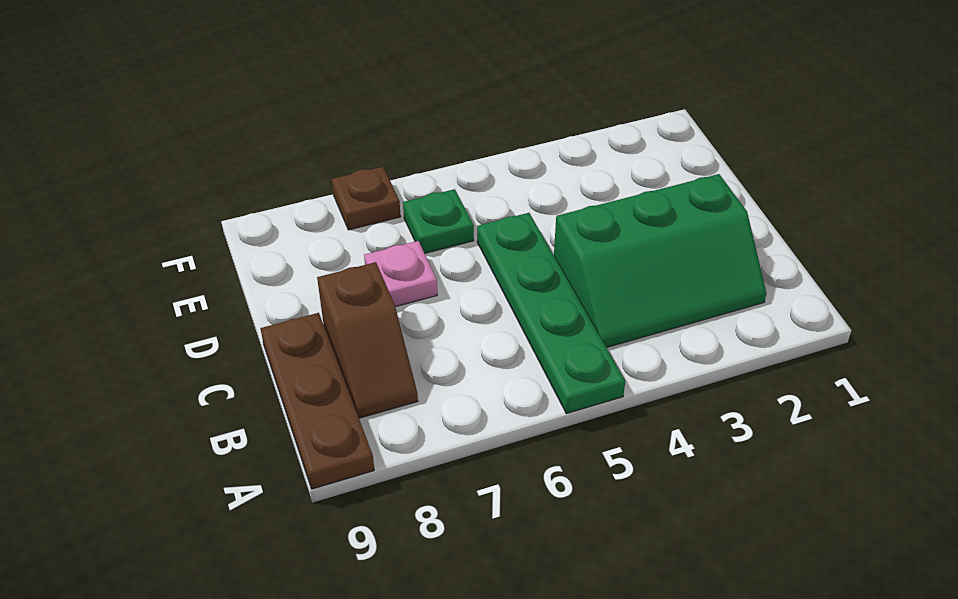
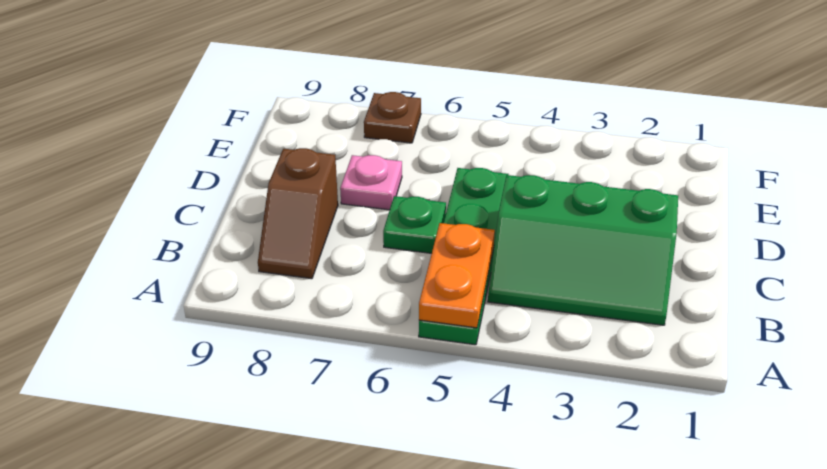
none -> orange plate A5:B5 level 2
brown plate A9:C9 level 1 -> none
green plate E6 level 1 -> green plate C6 level 1

